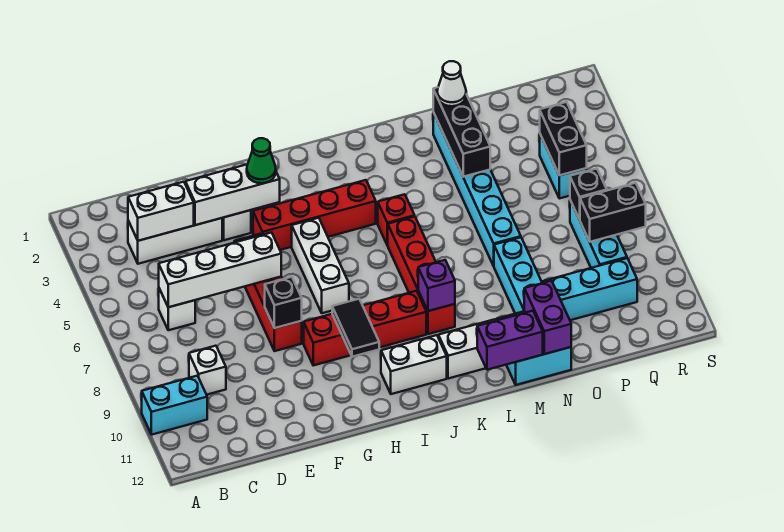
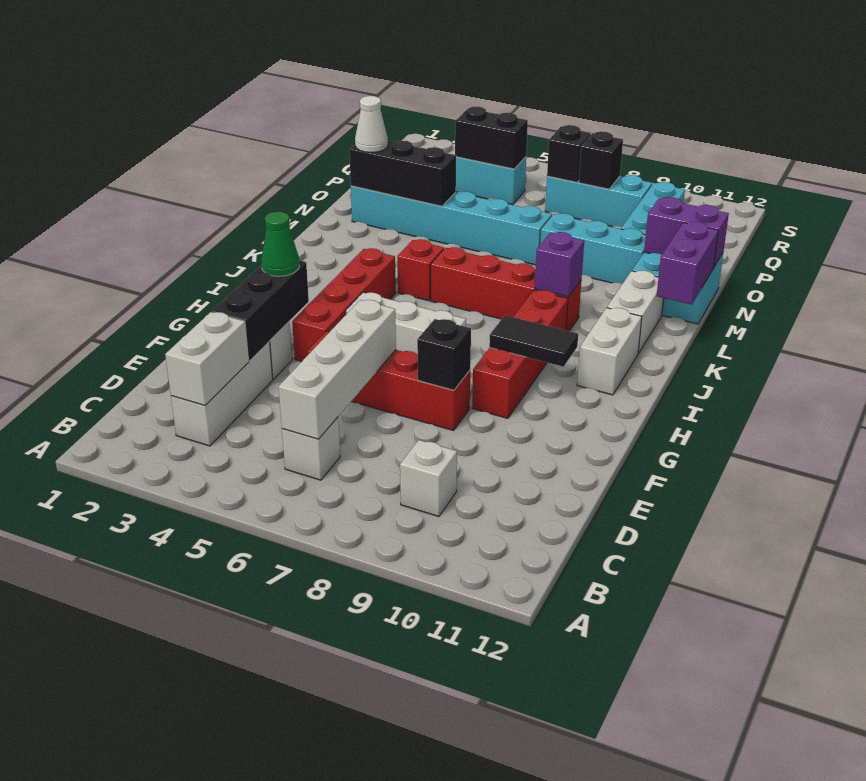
cyan brick A10:B10 level 1 -> none
white brick E3:G3 level 2 -> black brick E3:G3 level 2
black brick Q8:R8 level 2 -> black brick Q8 level 2

